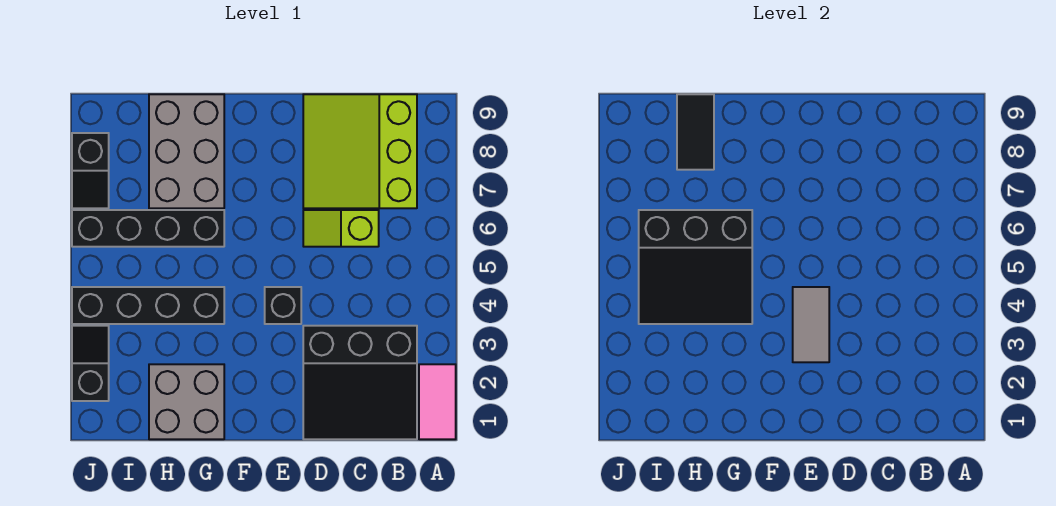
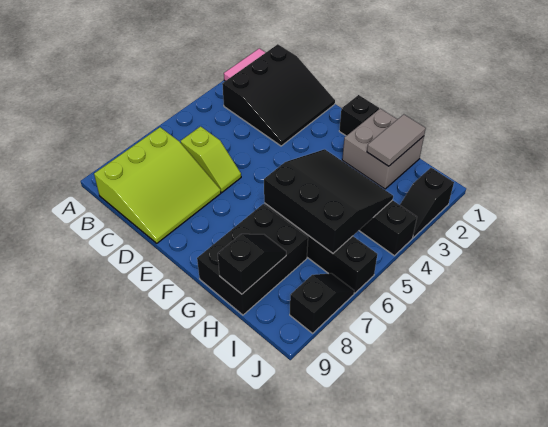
black slope B1:D3 level 1 top 3 -> black slope B1:D3 level 1 top B
grey tile E3:E4 level 2 -> grey tile H1:H2 level 2
black brick E4 level 1 -> black brick F1 level 1
grey brick G7:H9 level 1 -> black brick G7:H9 level 1
black tile H8:H9 level 2 -> black slope H8:H9 level 2 top 9

